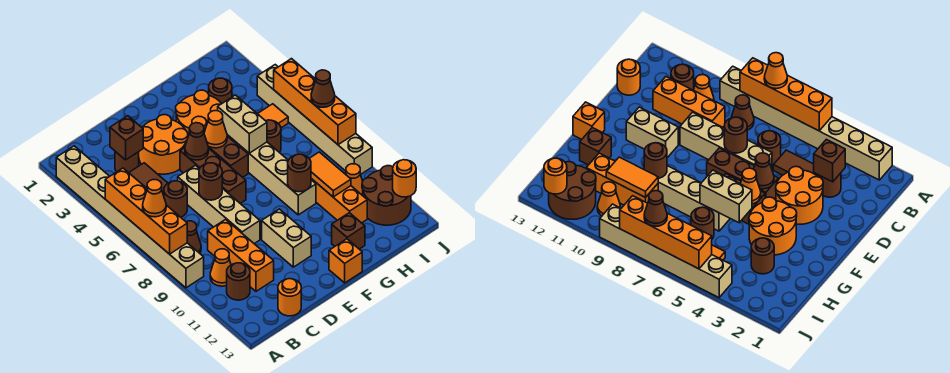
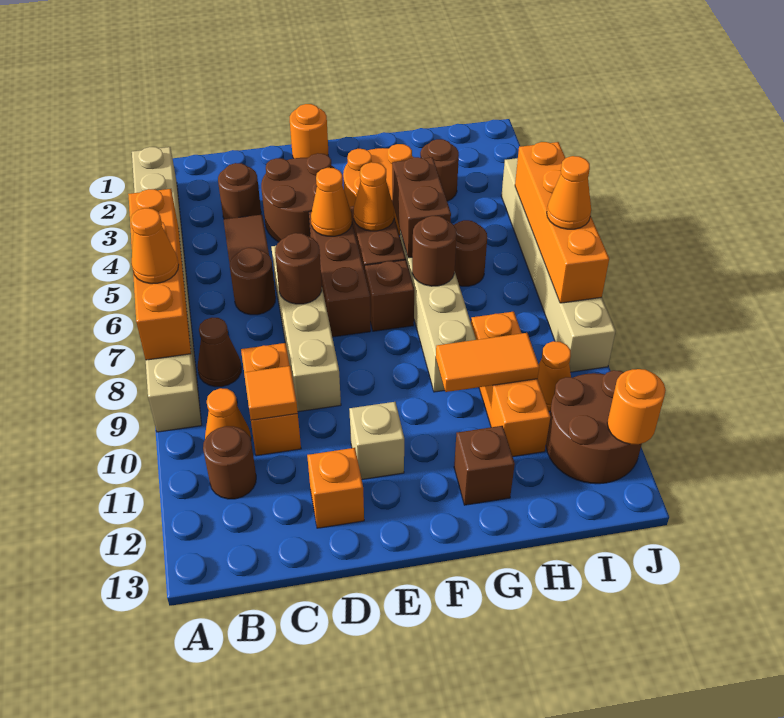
brown brick C3 level 2 -> brown brick F7 level 1
orange brick C9:C11 level 1 -> orange brick C9:C10 level 1
orange round brick C13 level 1 -> orange round brick E1 level 1
orange round brick D3:E4 level 1 -> brown round brick D3:E4 level 1
brown cone E5 level 2 -> orange cone E5 level 2
tan brick E10:E11 level 1 -> tan brick E11 level 1
orange brick F13 level 1 -> orange brick D12 level 1
tan brick G5:G6 level 2 -> brown brick G5:G6 level 2
brown round brick G9 level 2 -> brown round brick G7 level 2
orange tile H9:H10 level 2 -> orange tile G10:H10 level 2
orange tile I5 level 1 -> orange tile C10 level 2
brown cone J7 level 3 -> orange cone J7 level 3

